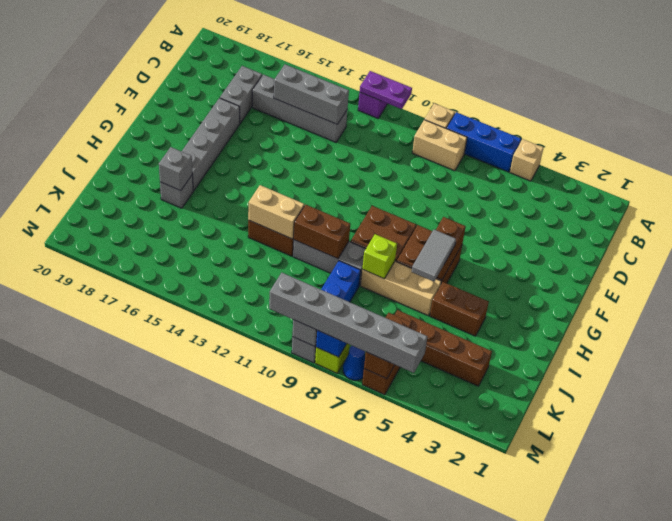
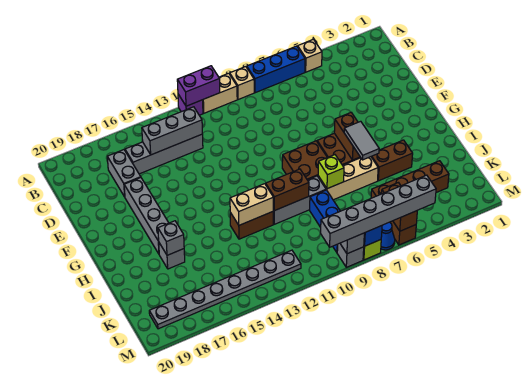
purple plate A11:A12 level 2 -> purple brick A11:A12 level 2
tan brick B8:B9 level 1 -> tan brick A10:A11 level 1
none -> grey plate L12:L19 level 1

